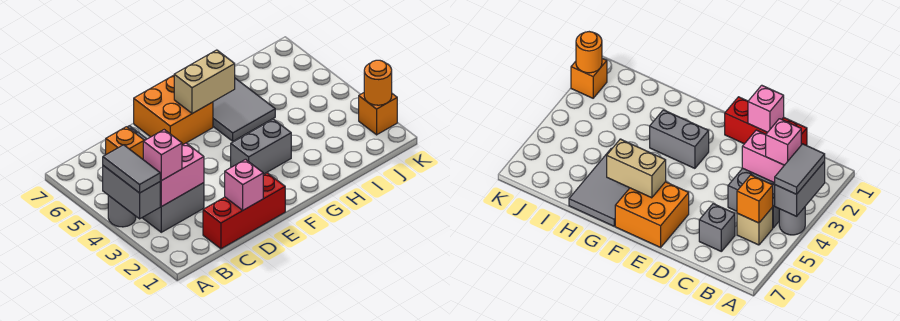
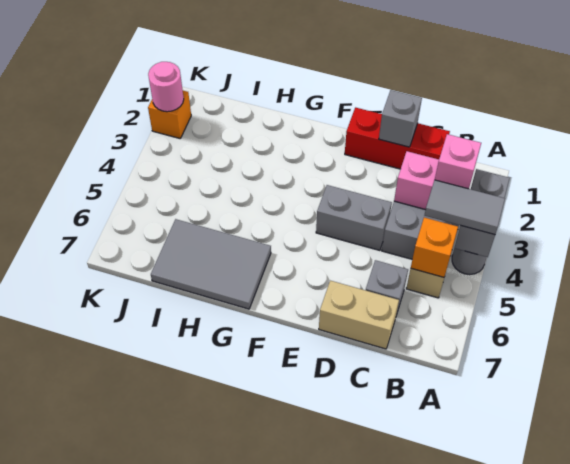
grey tile A3:A4 level 3 -> grey tile A4:B4 level 3
pink brick D1 level 2 -> grey brick D1 level 2
orange brick E6:F7 level 1 -> none
grey brick F3:G3 level 1 -> grey brick D4:E4 level 1
tan brick F6:G6 level 2 -> tan brick C7:D7 level 1
grey tile G5:H7 level 1 -> grey tile G6:I7 level 1
orange round brick K2 level 2 -> pink round brick K2 level 2

